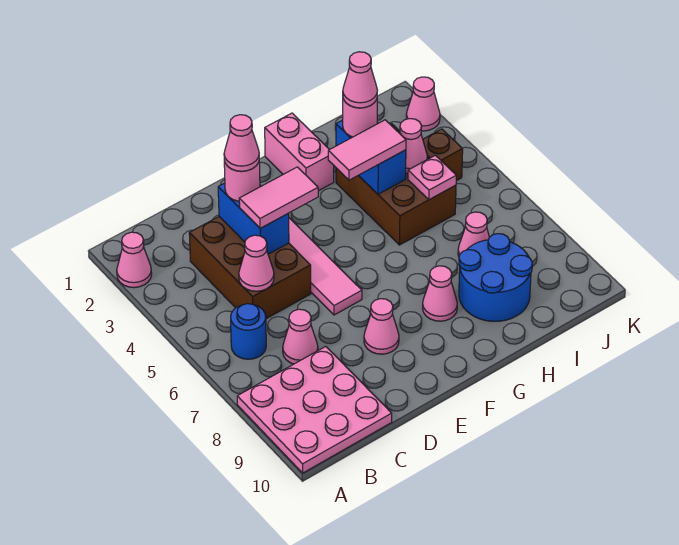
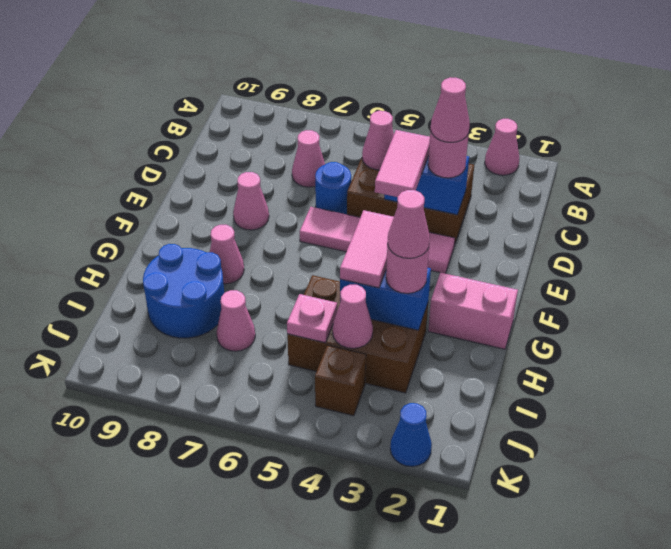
pink plate A8:C10 level 1 -> none
blue round brick B6 level 1 -> blue round brick D6 level 1
pink cone K2 level 1 -> blue cone K2 level 1

